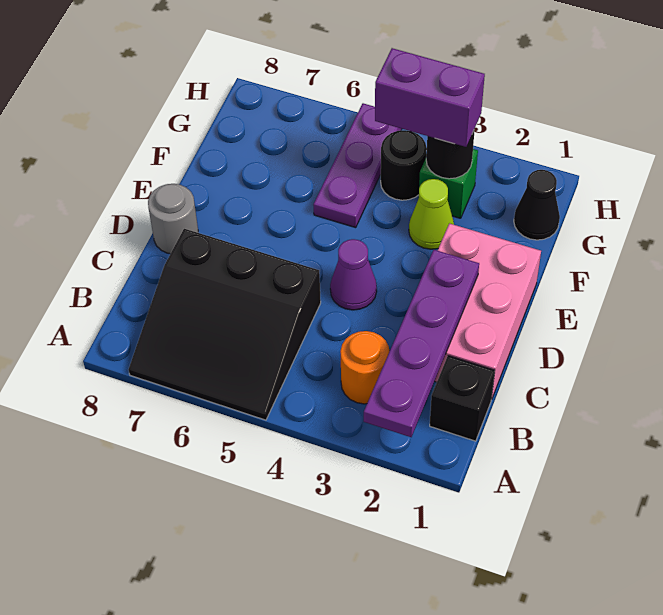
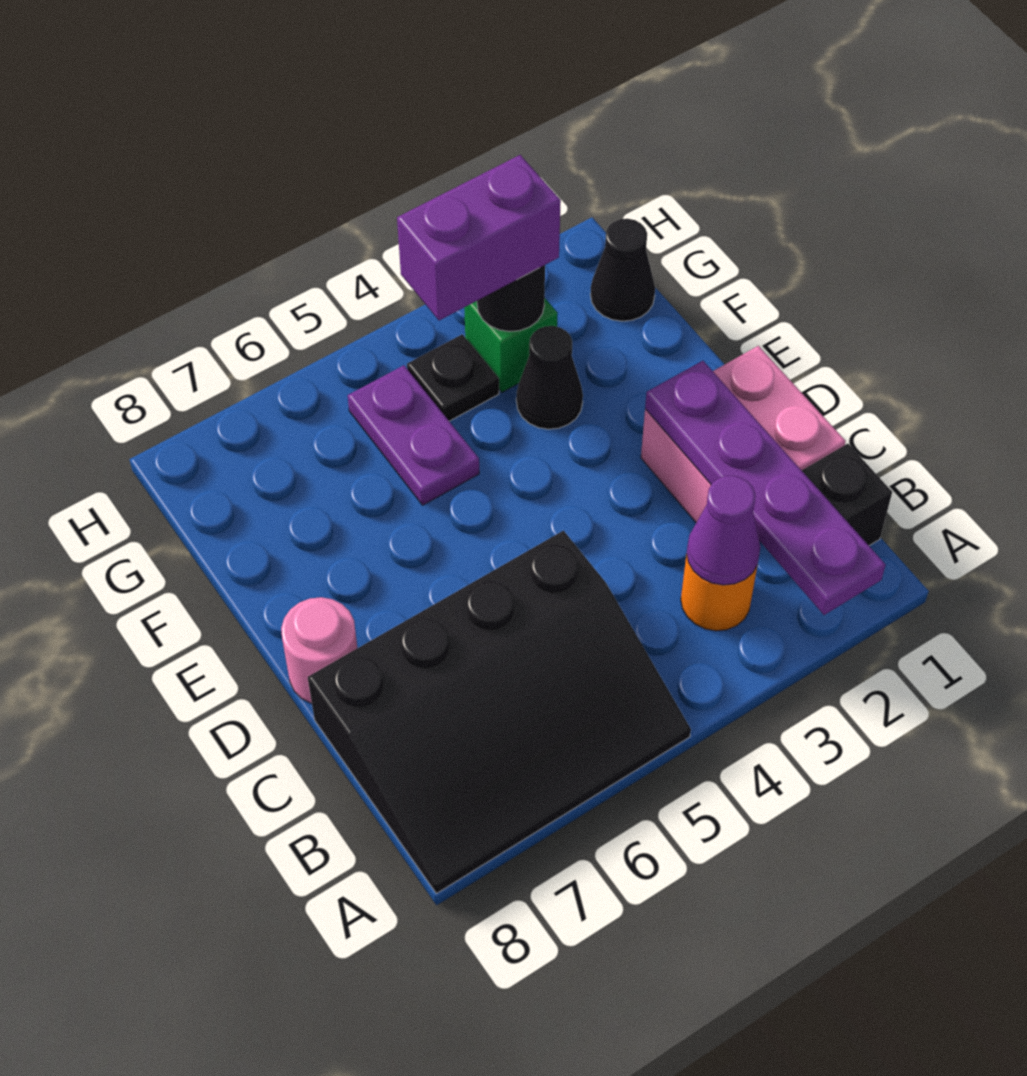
black slope A5:C7 level 1 top C -> black slope A5:C8 level 1 top C
pink brick C1:E2 level 1 -> pink brick C1:D2 level 1
purple cone D4 level 1 -> purple cone B3 level 2
grey round brick D8 level 1 -> pink round brick D8 level 1
lime cone F3 level 1 -> black cone F3 level 1
purple plate F5:H5 level 1 -> purple plate F5:G5 level 1
black round brick G4 level 1 -> black plate G4 level 1

